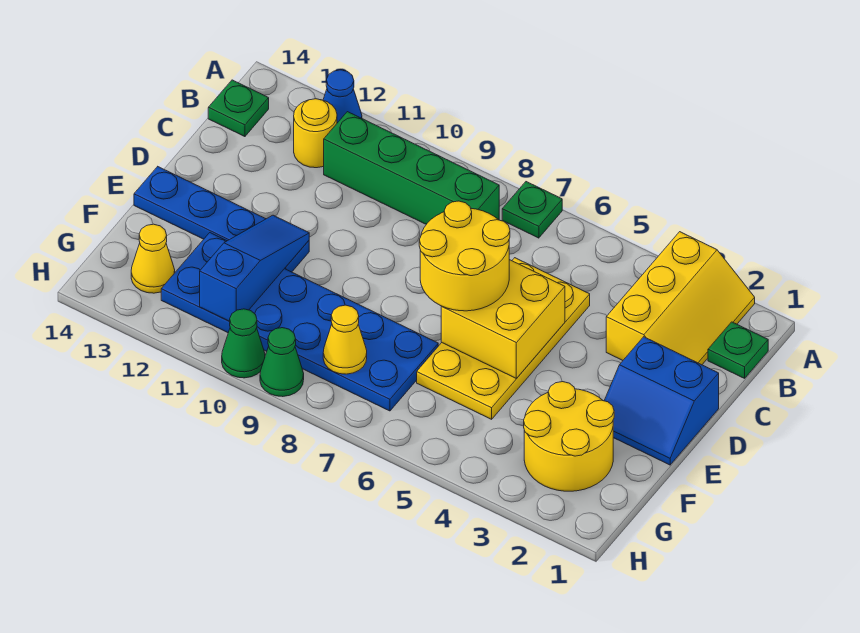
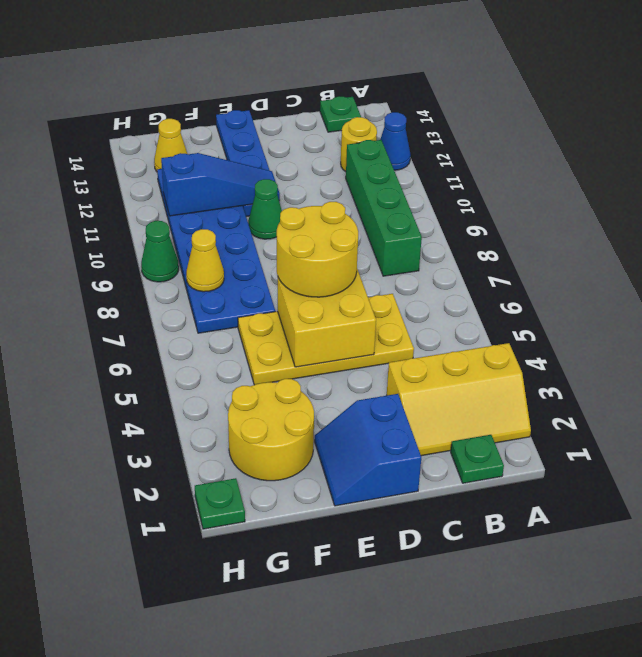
green plate A7 level 1 -> green plate H1 level 1
green cone H10 level 1 -> green cone E10 level 1

